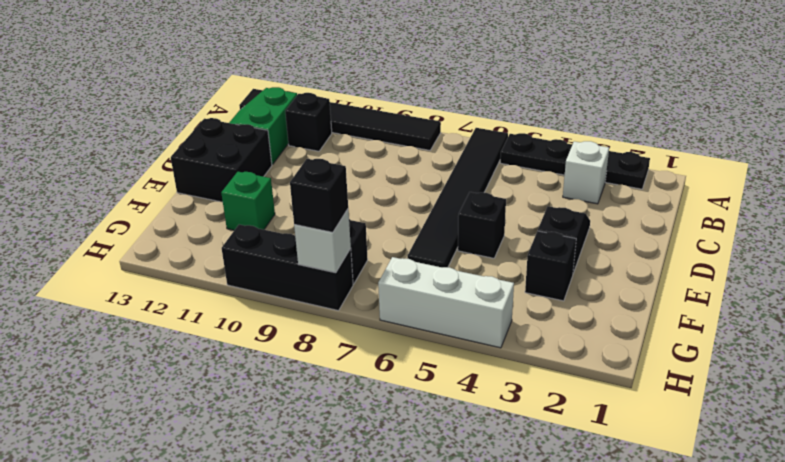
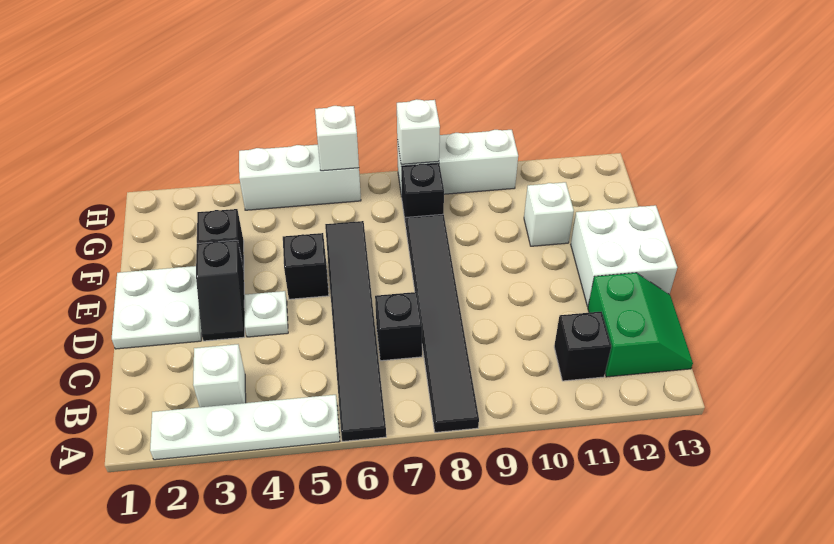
black plate A2:A5 level 1 -> white plate A2:A5 level 1
black tile A8:A13 level 1 -> black tile A8:F8 level 1
none -> white plate D1:E2 level 1
none -> white plate D4 level 1
black brick D12:E13 level 1 -> white brick D12:E13 level 1
green brick F11 level 1 -> white brick F11 level 1
none -> white brick H6 level 2
black brick H8:H10 level 1 -> white brick H8:H10 level 1
black brick H8 level 3 -> black brick C7 level 1

